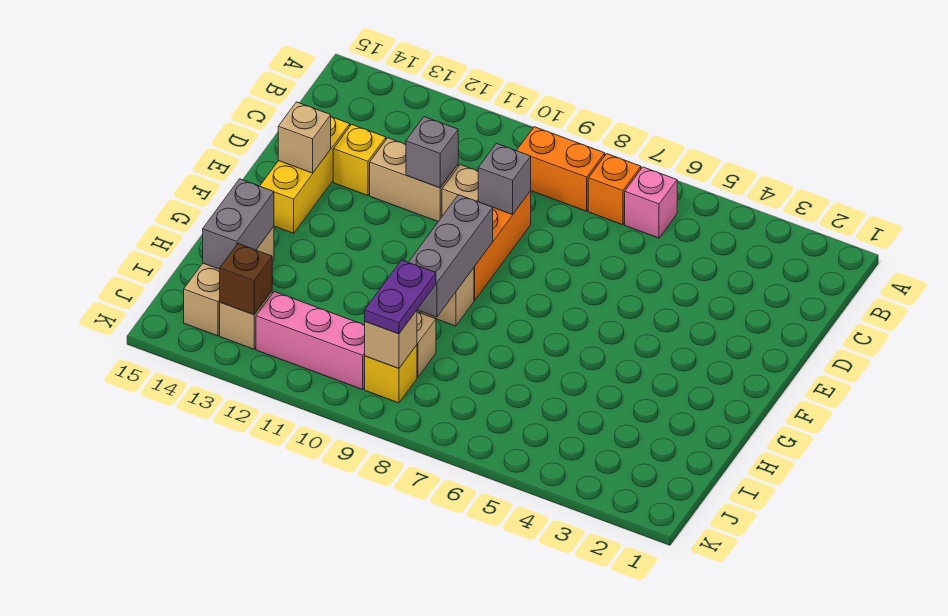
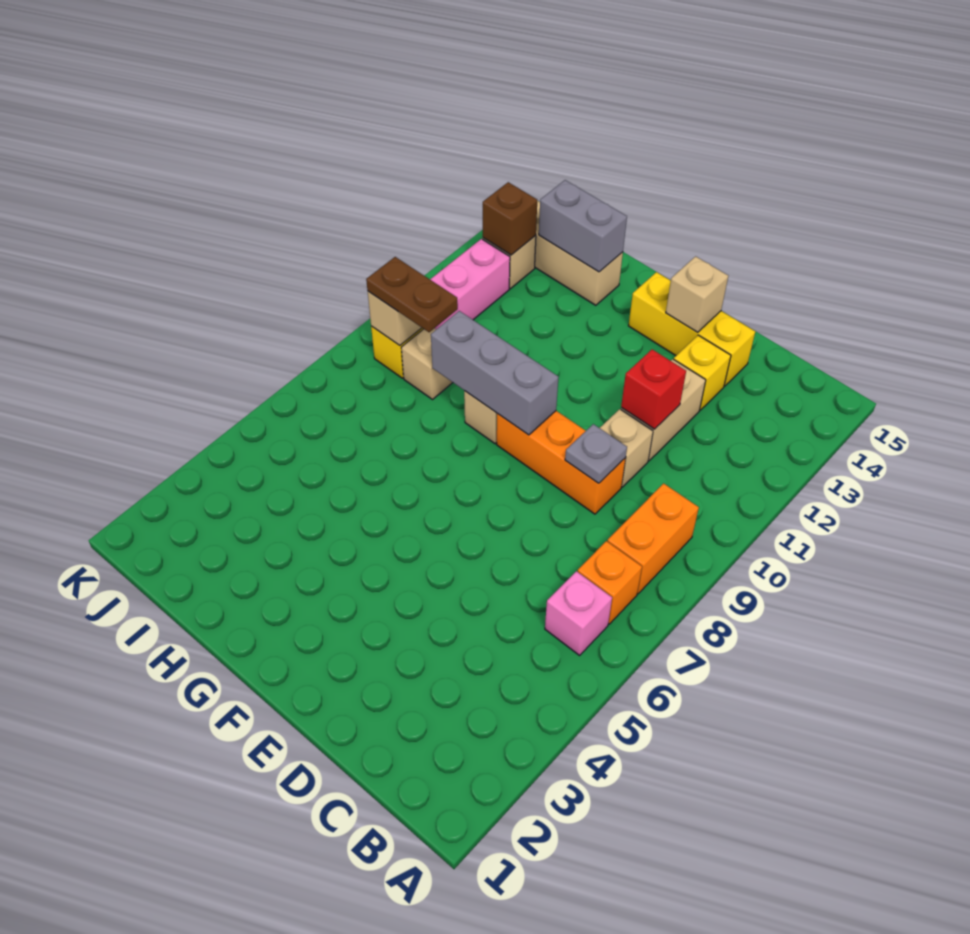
grey brick D9 level 2 -> grey plate D9 level 2
grey brick D11 level 2 -> red brick D11 level 2
purple plate I9:J9 level 3 -> brown plate I9:J9 level 3

